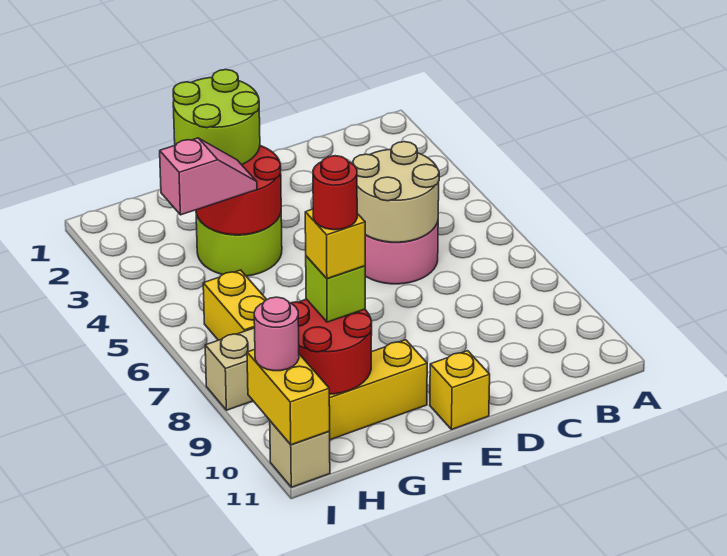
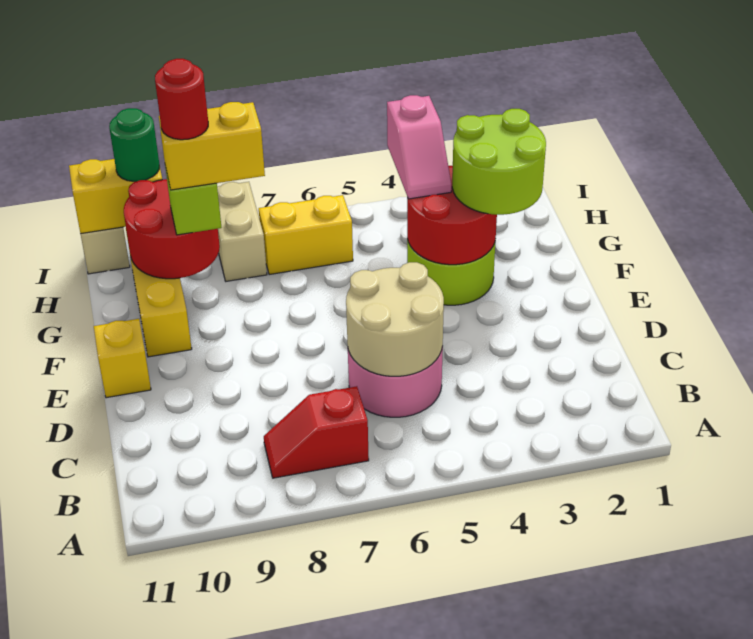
none -> red slope B7:B8 level 1 top 7
yellow brick G9 level 4 -> yellow brick G8:G9 level 4
pink round brick I10 level 3 -> green round brick I10 level 3

